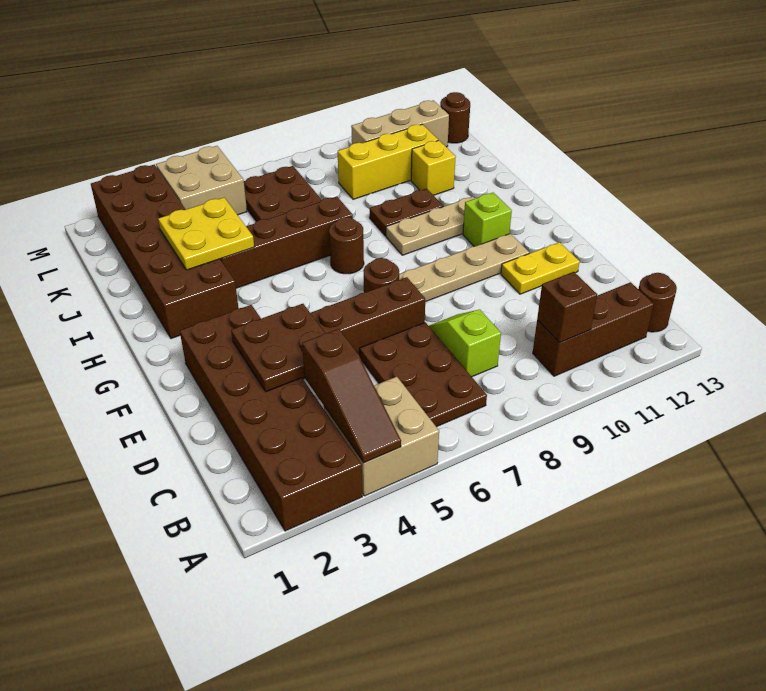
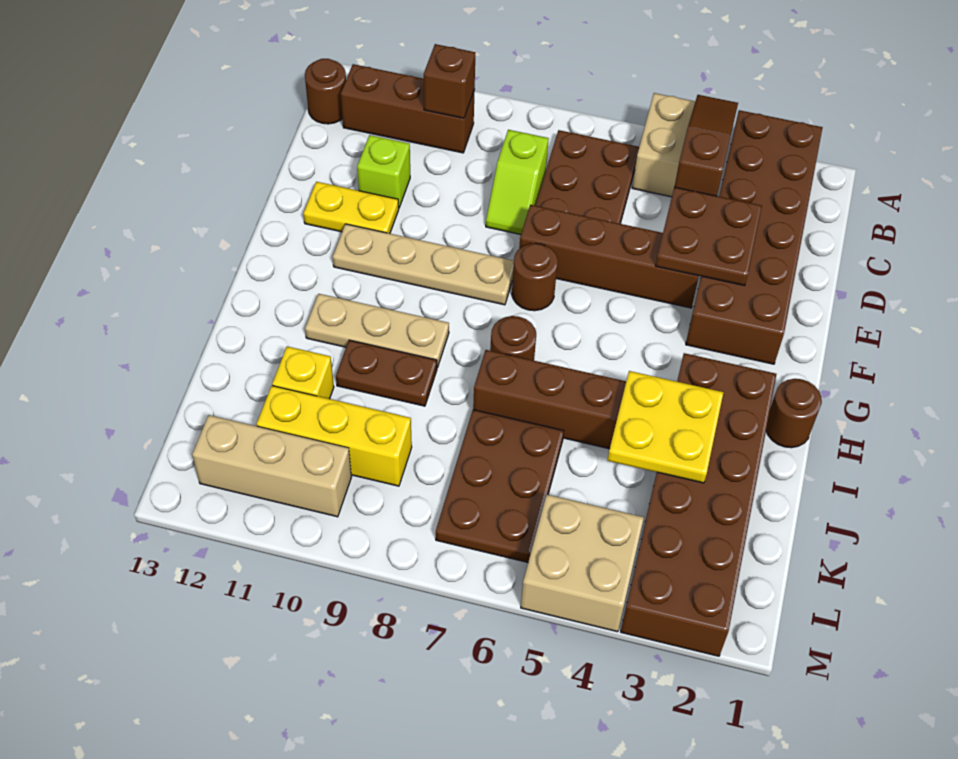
lime brick G11 level 1 -> lime brick D11 level 1
brown round brick L13 level 1 -> brown round brick H1 level 1

